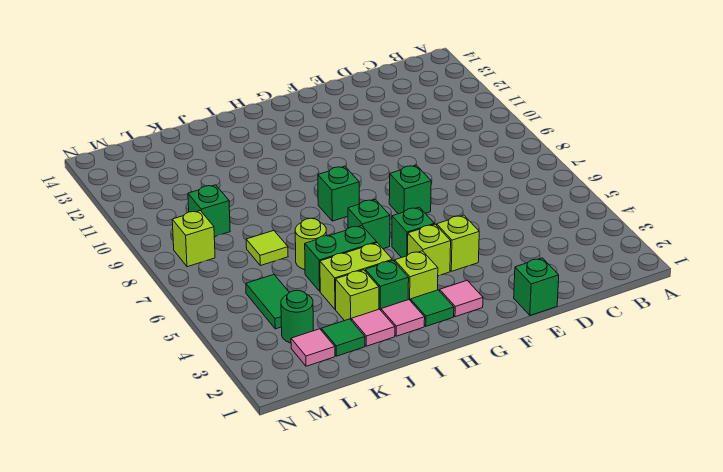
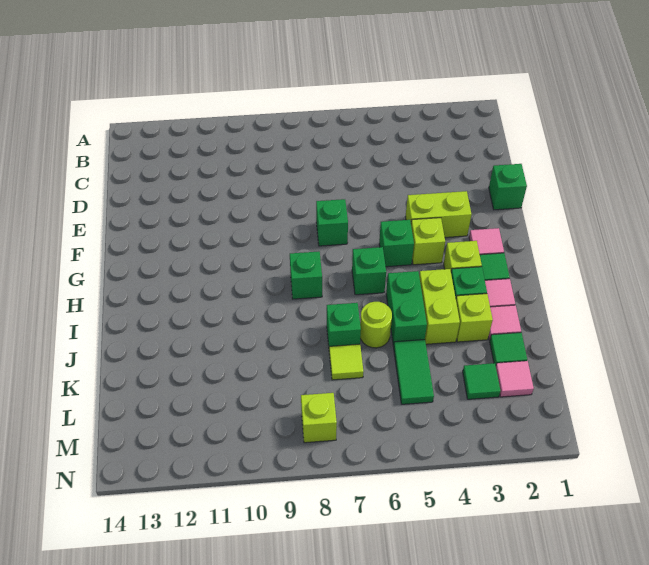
lime brick F4 level 1 -> lime brick F3:F4 level 1
green round brick L3 level 1 -> green tile L3 level 1
green tile L4:L5 level 1 -> green tile K5:L5 level 1
green brick L9 level 1 -> green brick J7 level 1

